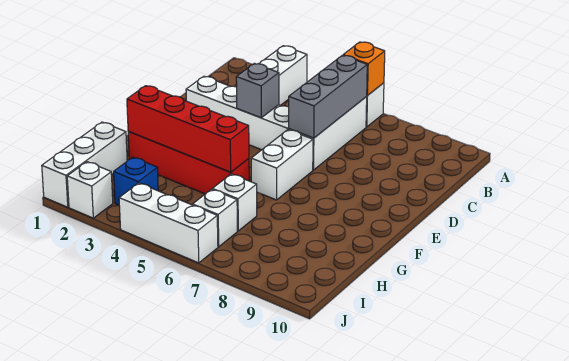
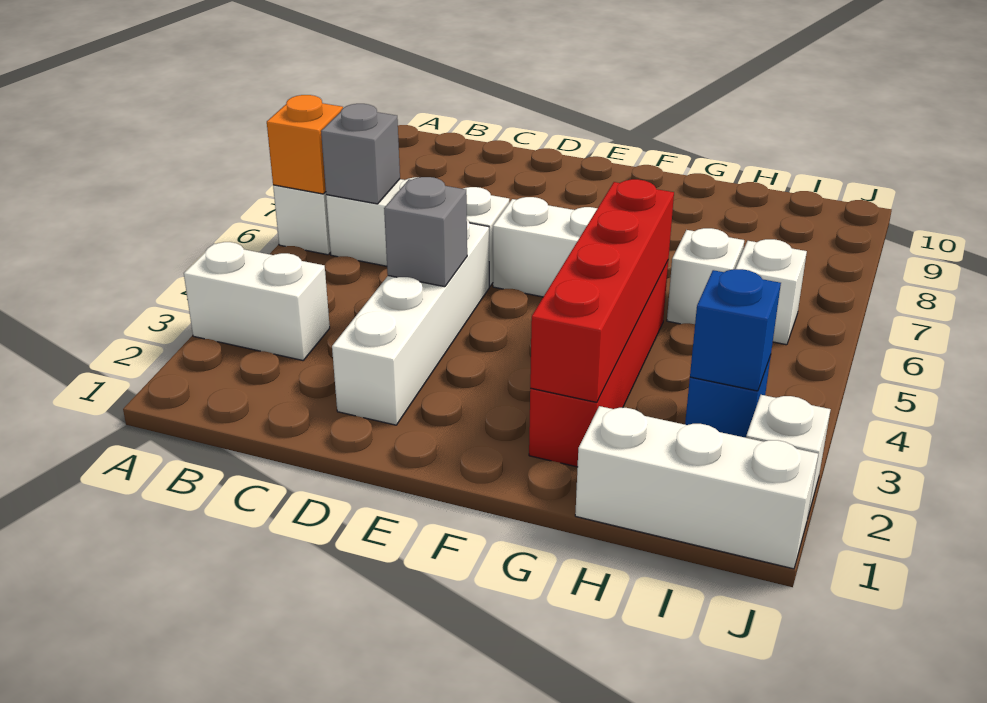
grey brick B6:D6 level 2 -> grey brick B6 level 2
none -> blue brick I3 level 2
white brick J4:J6 level 1 -> none

